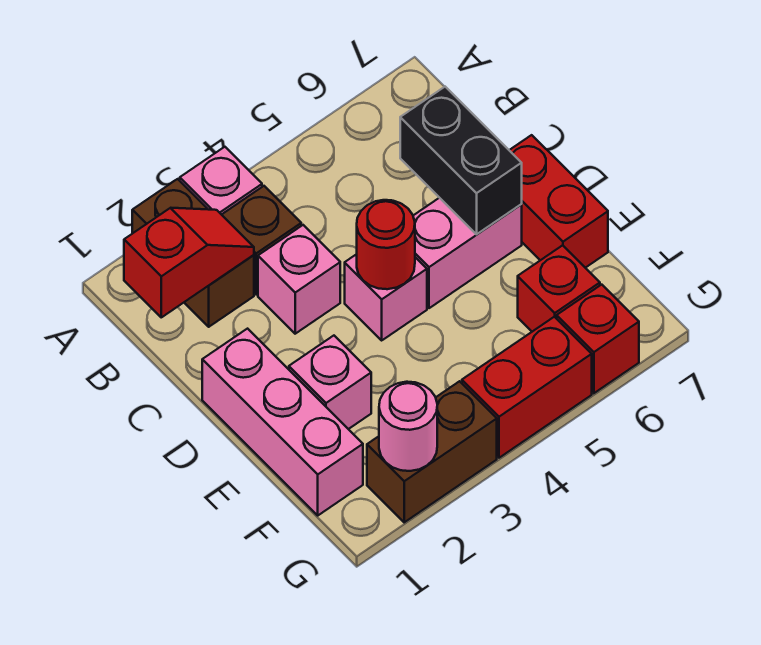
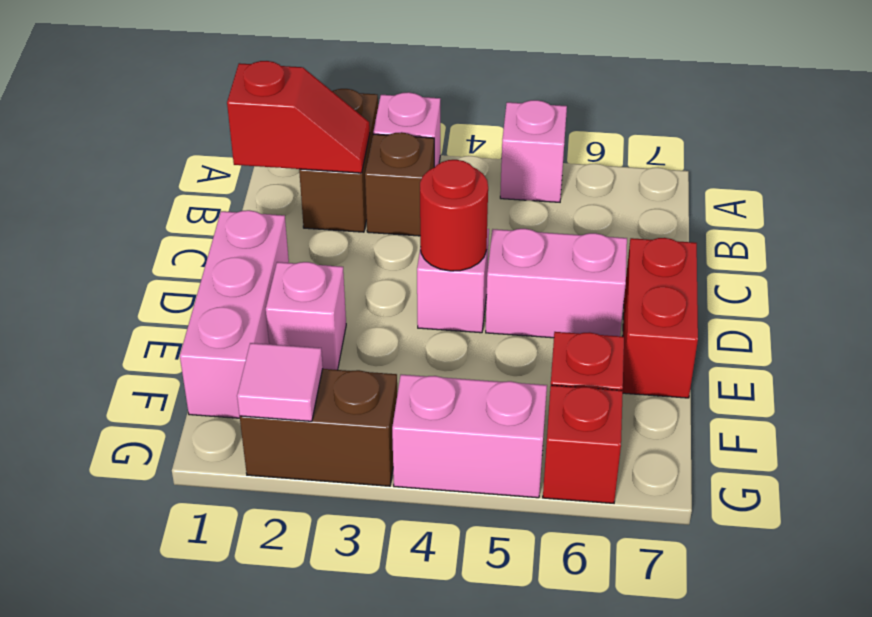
pink brick C3 level 1 -> pink brick A5 level 1
black brick C6:D6 level 2 -> none
pink round brick G2 level 2 -> pink tile G2 level 2
red brick G4:G5 level 1 -> pink brick G4:G5 level 1

